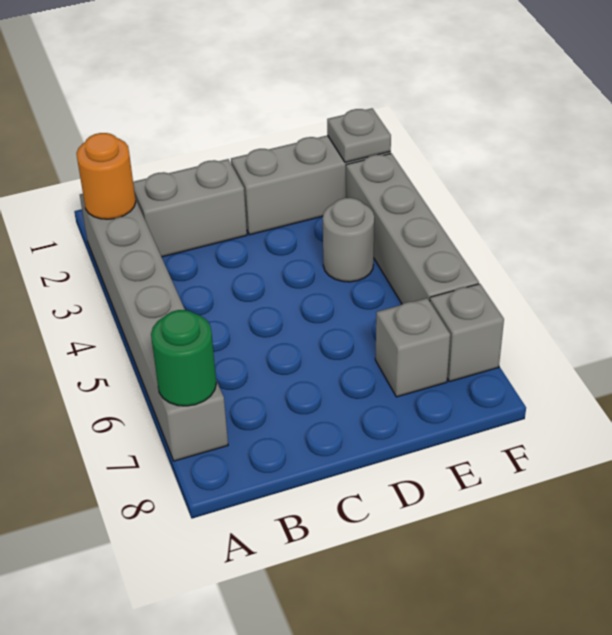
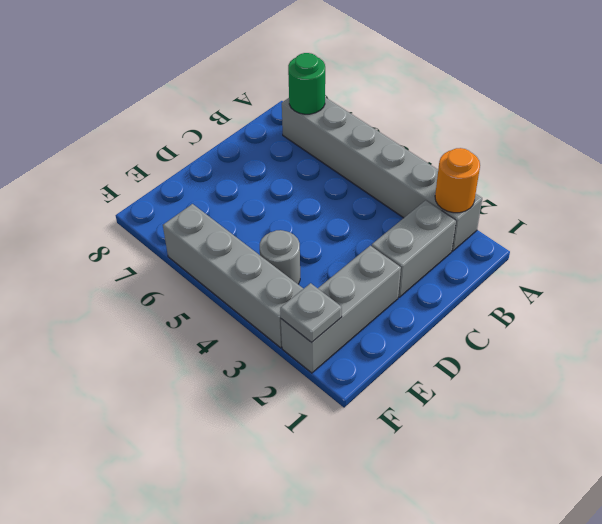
grey brick E7 level 1 -> none
grey brick F7 level 1 -> none

